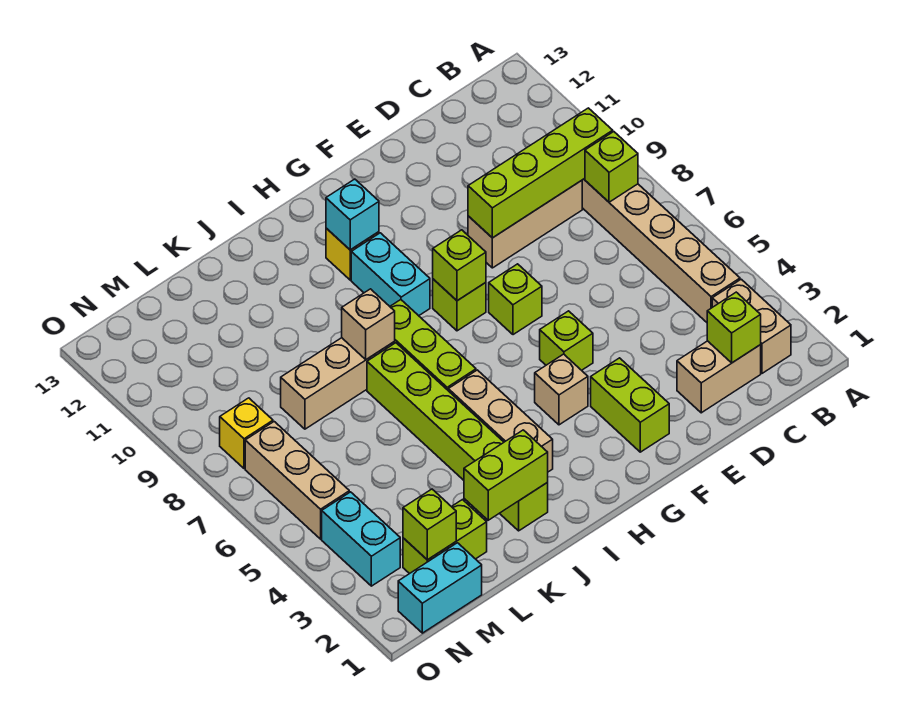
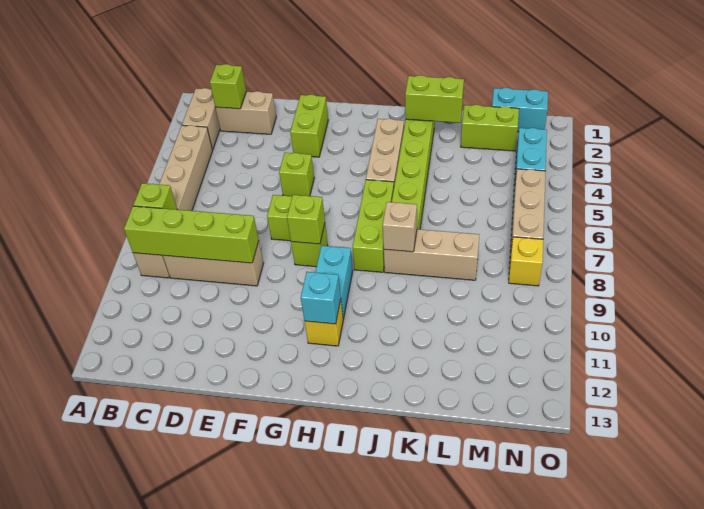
tan brick G4 level 1 -> none
lime brick M2 level 2 -> none

